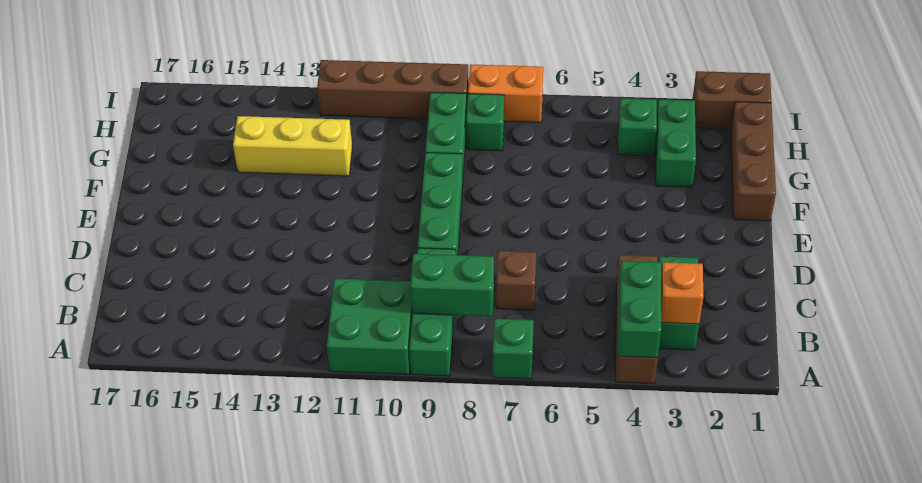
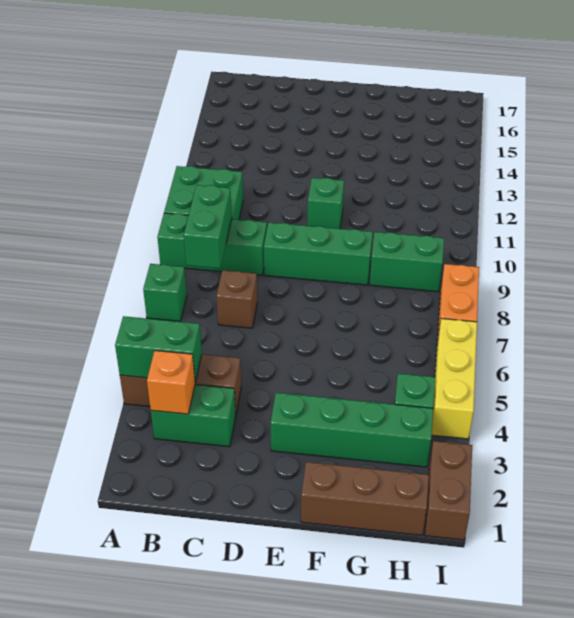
green brick G3:H3 level 1 -> green brick E3:H3 level 1
yellow brick G12:G14 level 1 -> yellow brick I4:I6 level 1
green brick H8 level 1 -> green brick E11 level 1
brown brick I9:I12 level 1 -> none

